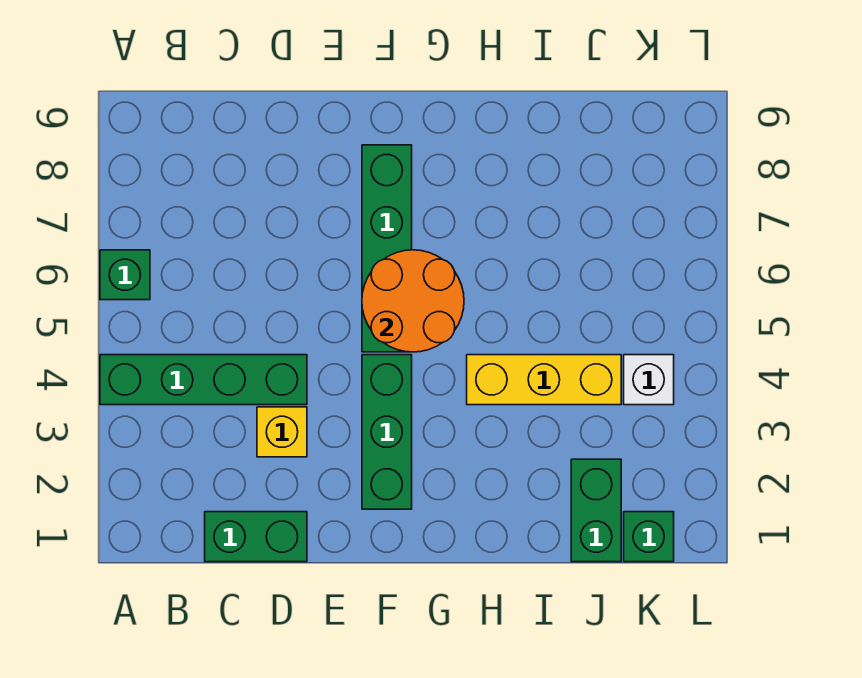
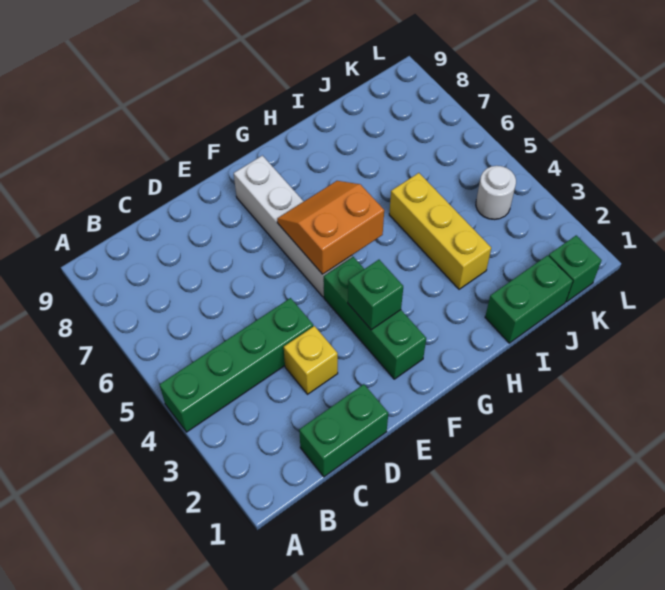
green brick A6 level 1 -> green brick F3 level 2
green brick F5:F8 level 1 -> white brick F5:F8 level 1
orange round brick F5:G6 level 2 -> orange slope F5:G6 level 2 top 5
yellow brick H4:J4 level 1 -> yellow brick I3:I5 level 1
green brick J1:J2 level 1 -> green brick I1:J1 level 1
white brick K4 level 1 -> white round brick K4 level 1

